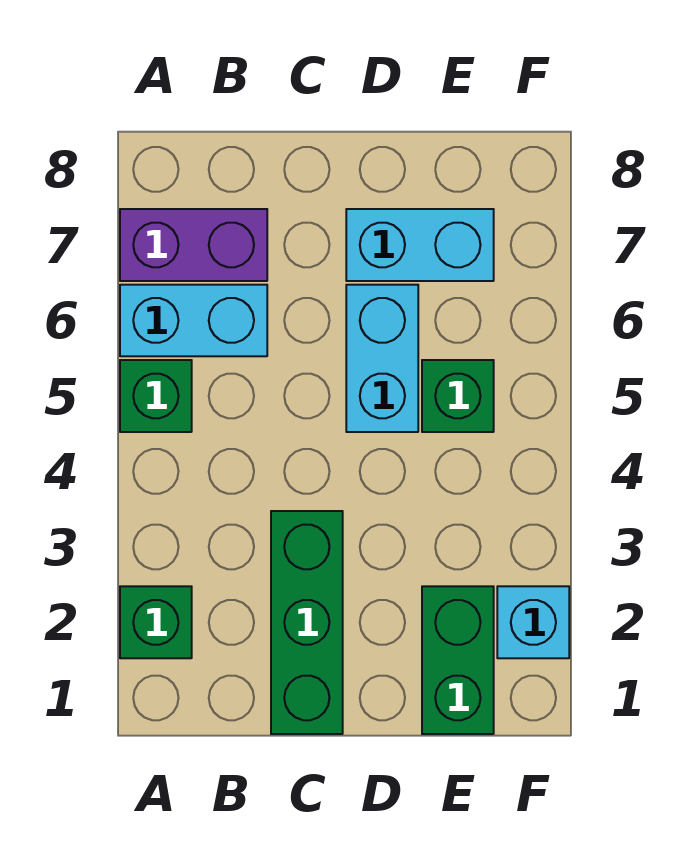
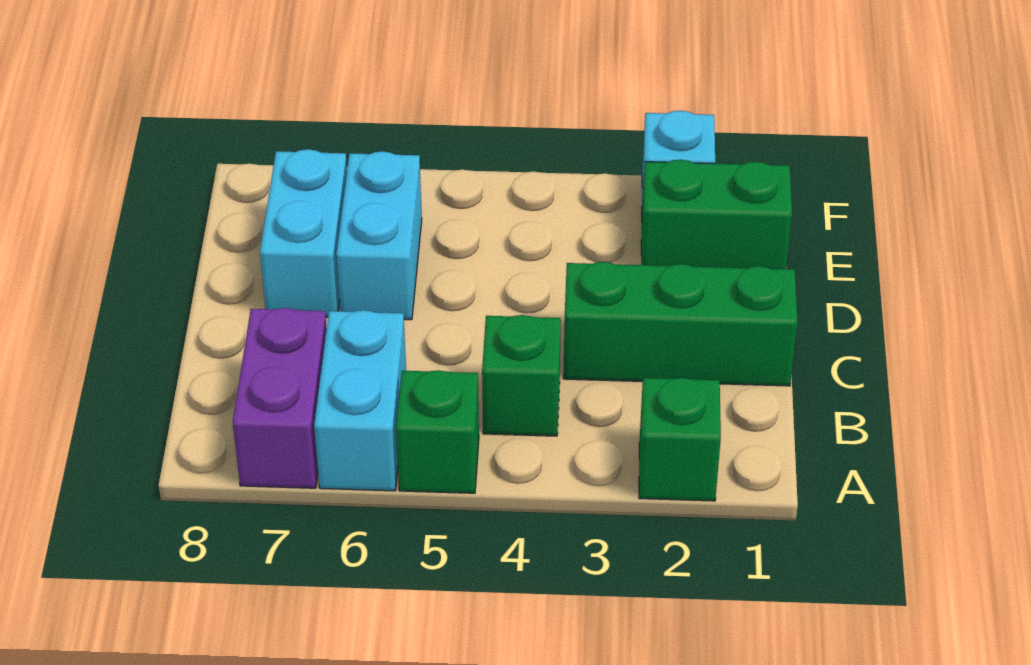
cyan brick D5:D6 level 1 -> cyan brick D6:E6 level 1
green brick E5 level 1 -> green brick B4 level 1

